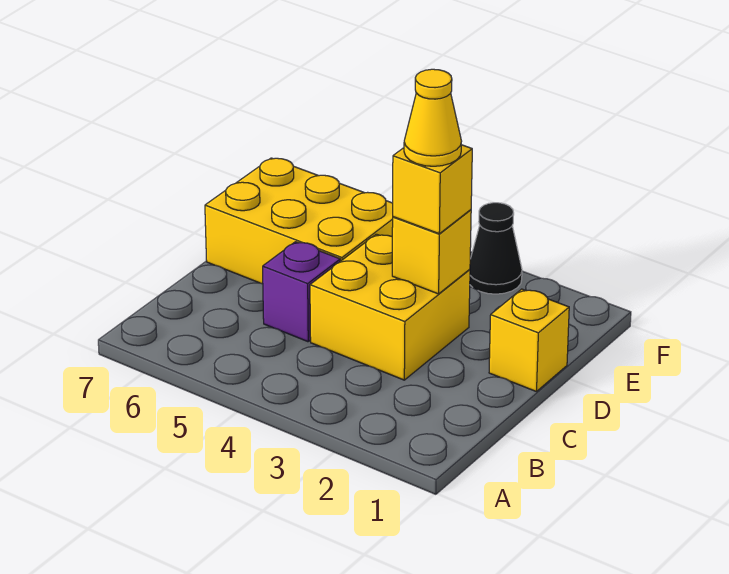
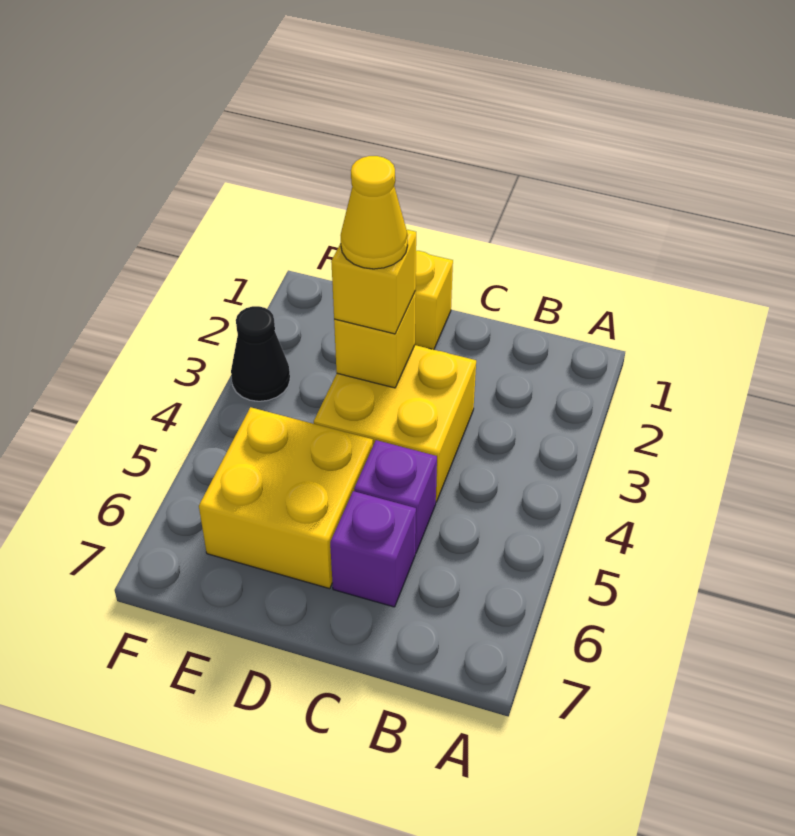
none -> purple brick C6 level 1
yellow brick D5:E7 level 1 -> yellow brick D5:E6 level 1

